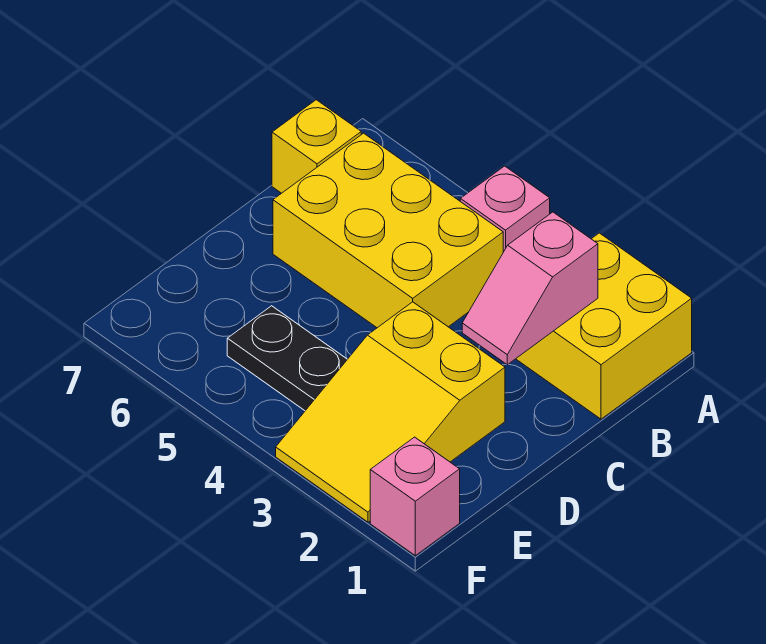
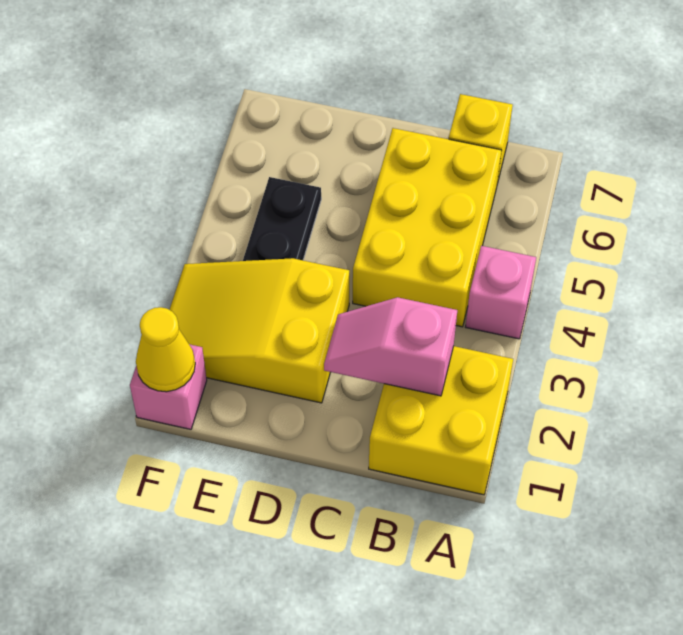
none -> yellow cone F1 level 2

